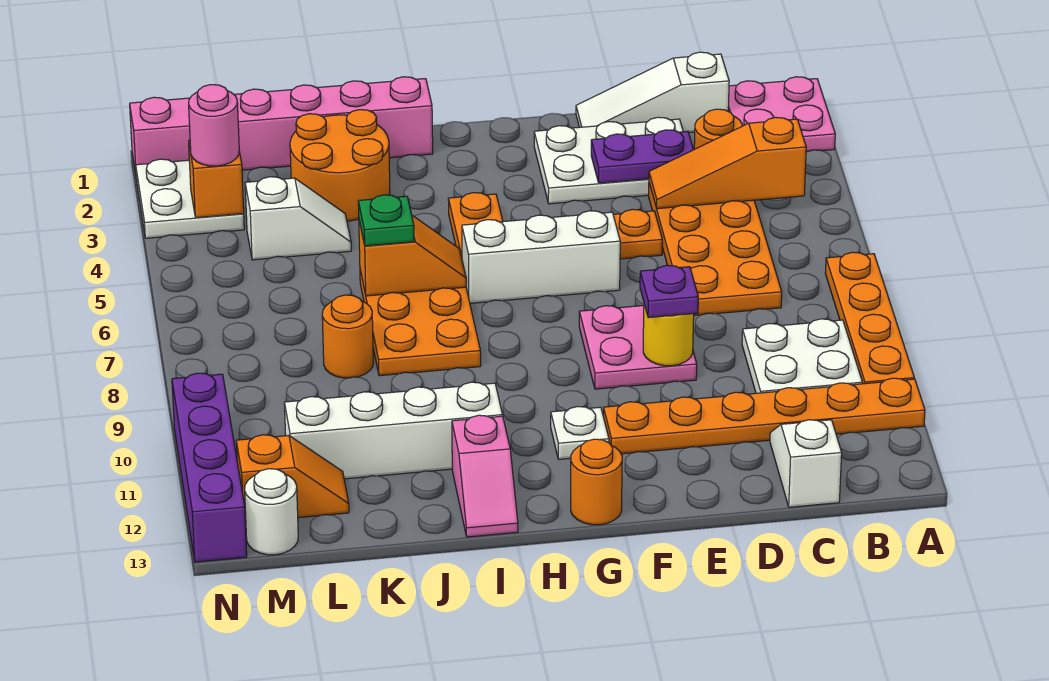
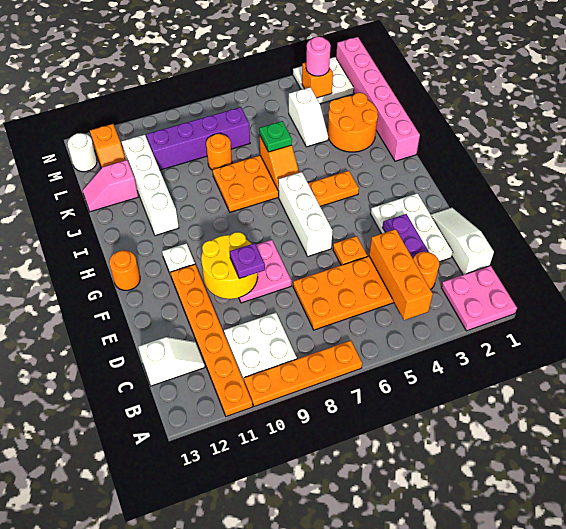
orange slope B4:D4 level 2 top B -> orange brick B4:D4 level 2
yellow round brick E9 level 2 -> yellow round brick E9:F10 level 2
pink slope I12:I13 level 1 top 12 -> pink slope K12:K13 level 1 top 12
purple brick N10:N13 level 1 -> purple brick L7:L10 level 1

